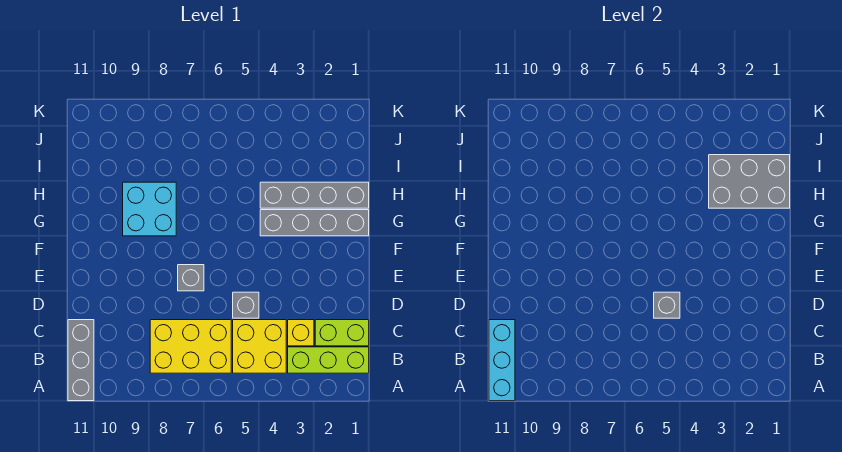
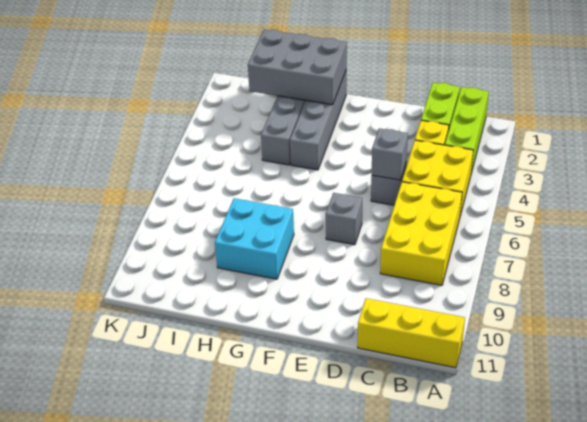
grey brick A11:C11 level 1 -> yellow brick A11:C11 level 1
cyan brick A11:C11 level 2 -> none
grey brick H1:I3 level 2 -> grey brick G1:I2 level 2

